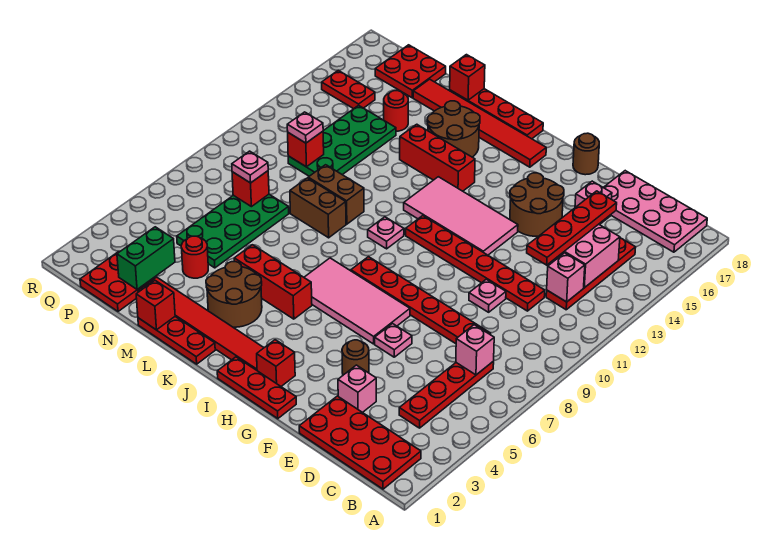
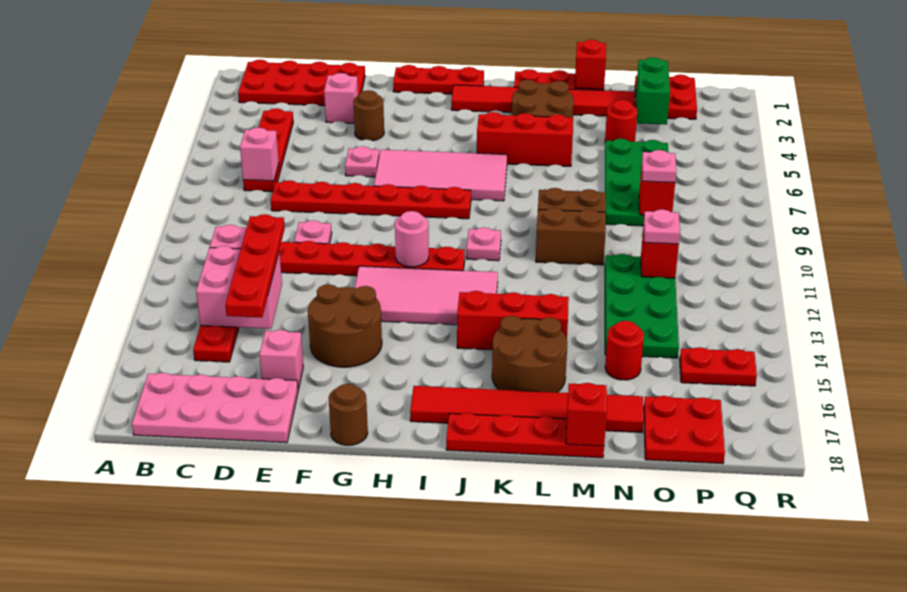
red brick H2 level 1 -> none
none -> pink round brick H11 level 2

